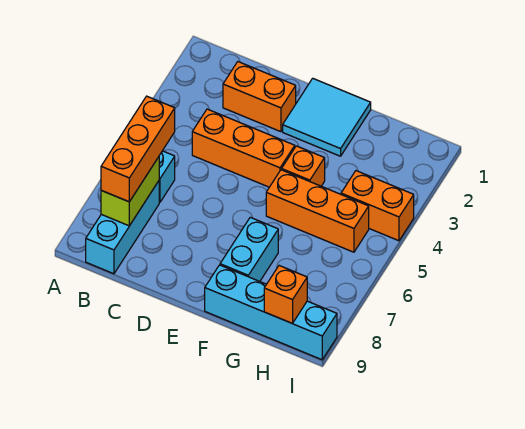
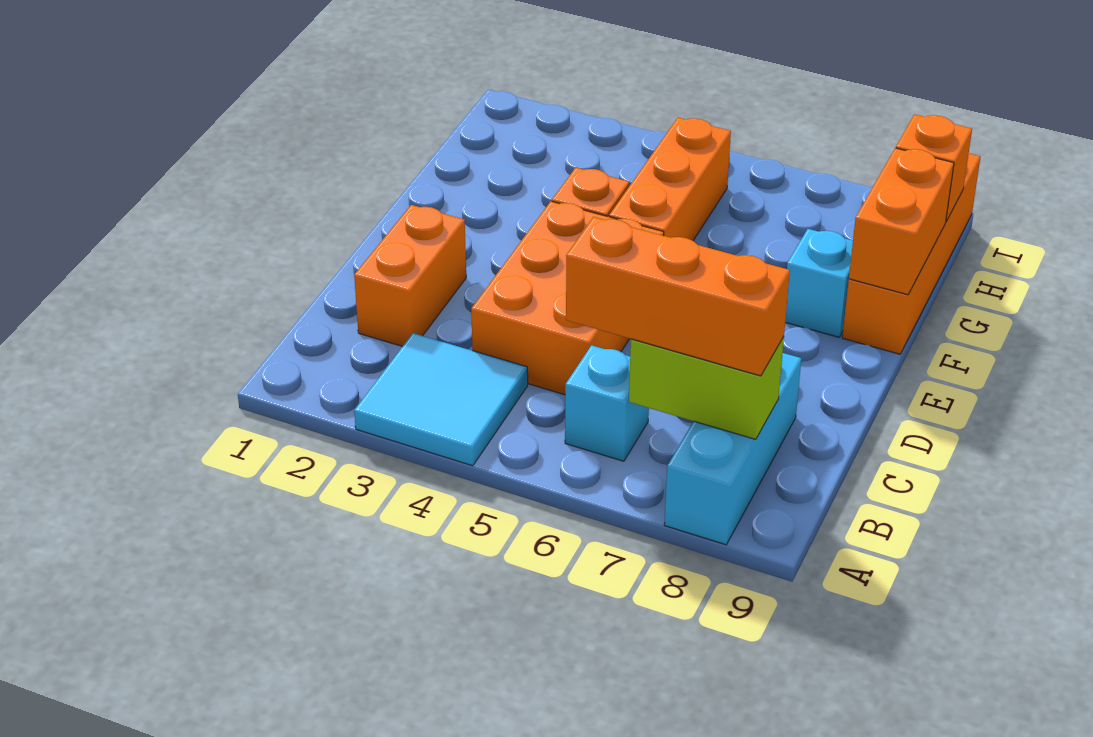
cyan brick B7:B9 level 1 -> cyan brick A8:C8 level 1
orange brick C4:E4 level 1 -> orange brick C4:E5 level 1
cyan tile E1:F2 level 1 -> cyan tile A3:B4 level 1
cyan brick F7:F8 level 1 -> cyan brick F8 level 1
cyan brick F9:I9 level 1 -> orange brick F9:I9 level 1
orange brick H4:I4 level 1 -> orange brick F9:G9 level 2

